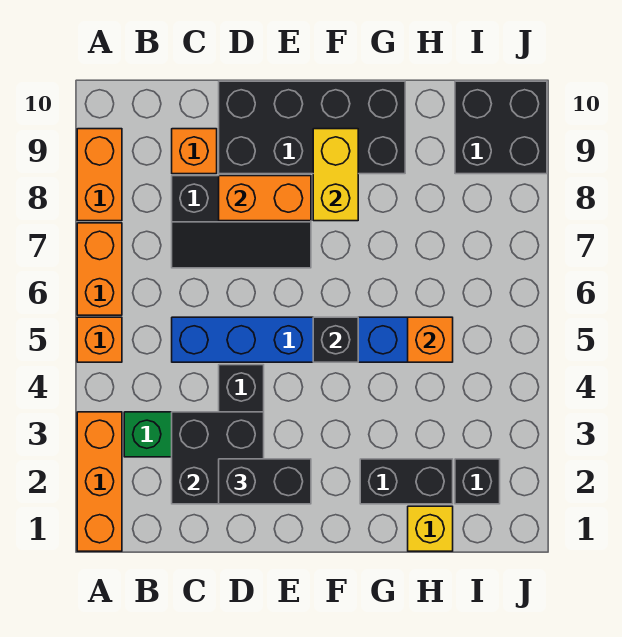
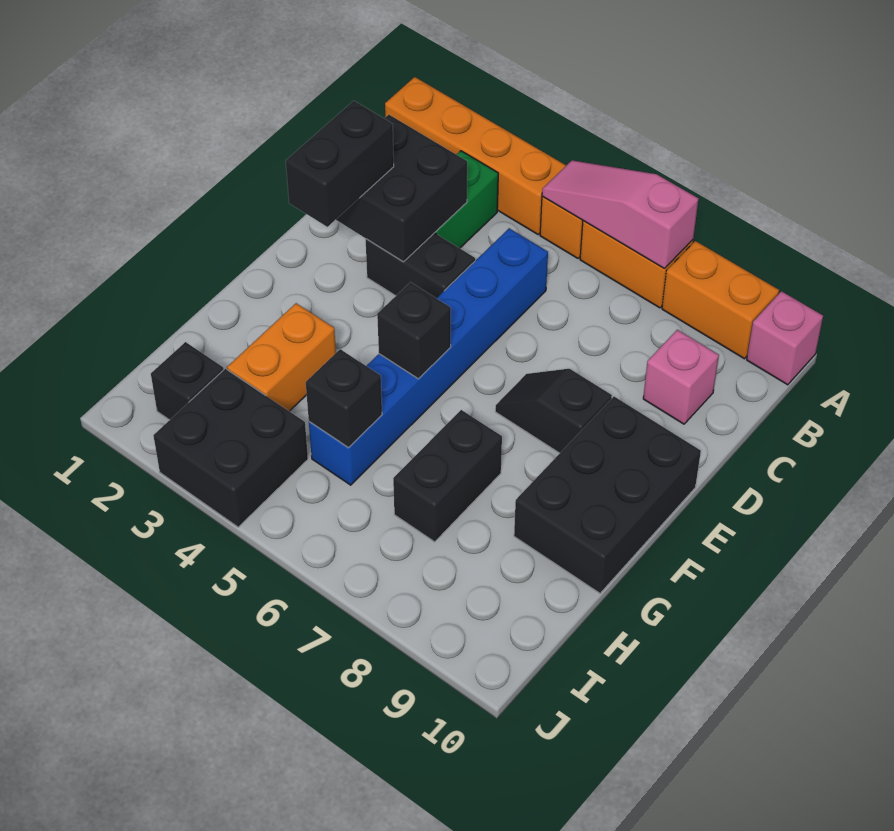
orange brick A1:A3 level 1 -> orange brick A1:A4 level 1
none -> pink slope A5:A7 level 2 top 7
none -> pink brick A10 level 1
black slope C7:E8 level 1 top 8 -> black slope E7:E8 level 1 top 8
orange brick C9 level 1 -> pink brick C9 level 1
orange brick D8:E8 level 2 -> orange brick G3:H3 level 1
black brick D9:G10 level 1 -> black brick E9:G10 level 1
yellow brick F8:F9 level 2 -> none
black brick G2:H2 level 1 -> black brick G7:H7 level 1
yellow brick H1 level 1 -> none
orange brick H5 level 2 -> black brick H5 level 2
black brick I9:J10 level 1 -> black brick I3:J4 level 1

